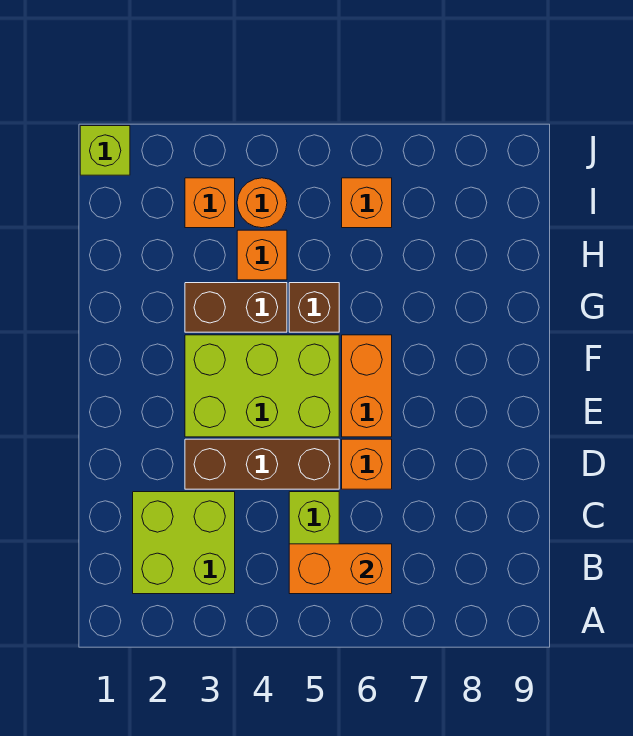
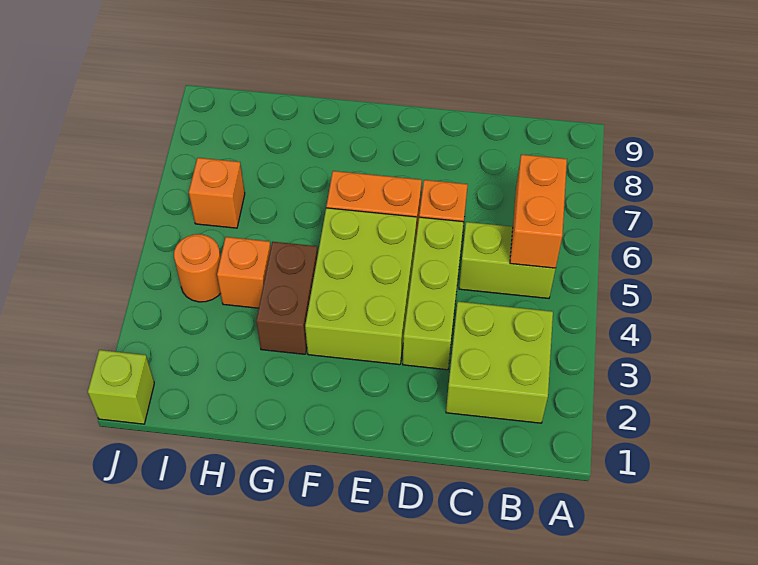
brown brick D3:D5 level 1 -> lime brick D3:D5 level 1
brown brick G5 level 1 -> none
orange brick I3 level 1 -> none

